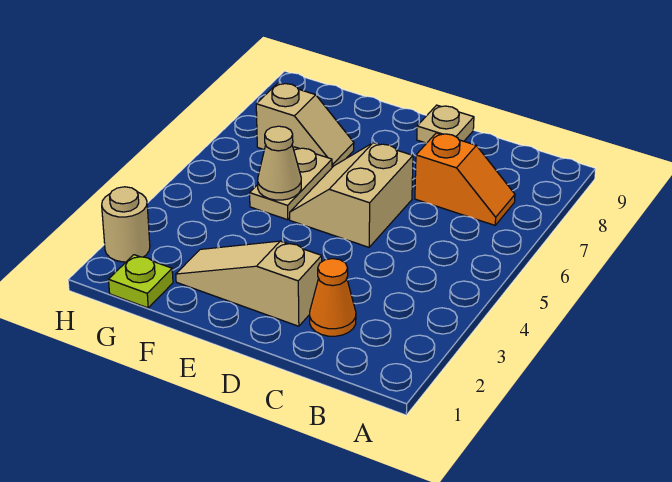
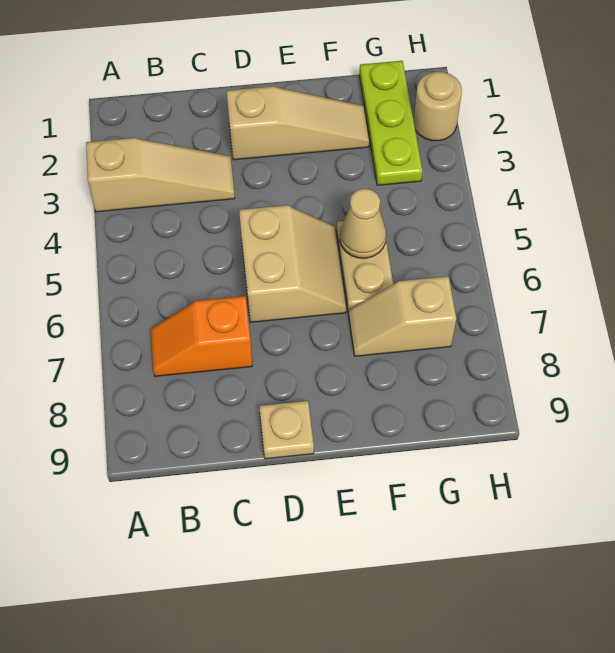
none -> tan slope A3:C3 level 1 top A
orange cone C2 level 1 -> none
lime plate G1 level 1 -> lime plate G1:G3 level 1

